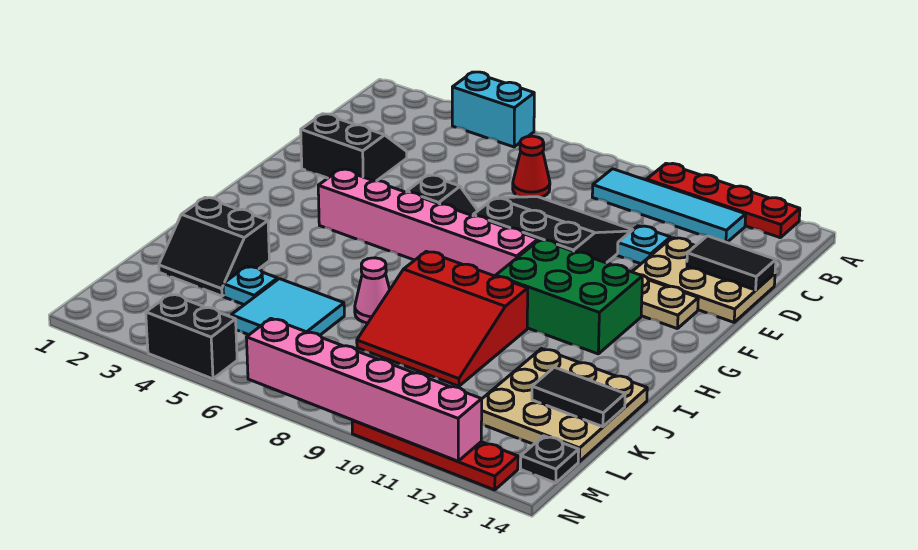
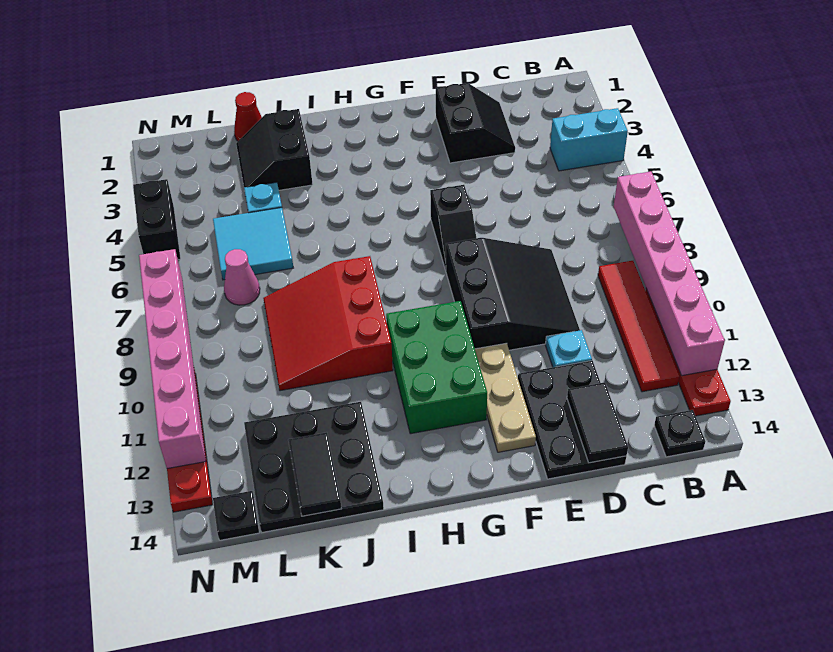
cyan brick A4:A5 level 1 -> cyan brick A4:B4 level 1
cyan tile B9:B12 level 1 -> red tile B9:B12 level 1
none -> black plate B14 level 1
red cone C7 level 1 -> red cone K1 level 1
tan plate D12:E14 level 1 -> black plate D12:E14 level 1
pink brick G4:G9 level 1 -> pink brick A7:A12 level 2
pink cone J7 level 1 -> pink cone L7 level 1
tan plate J12:L14 level 1 -> black plate J12:L14 level 1

